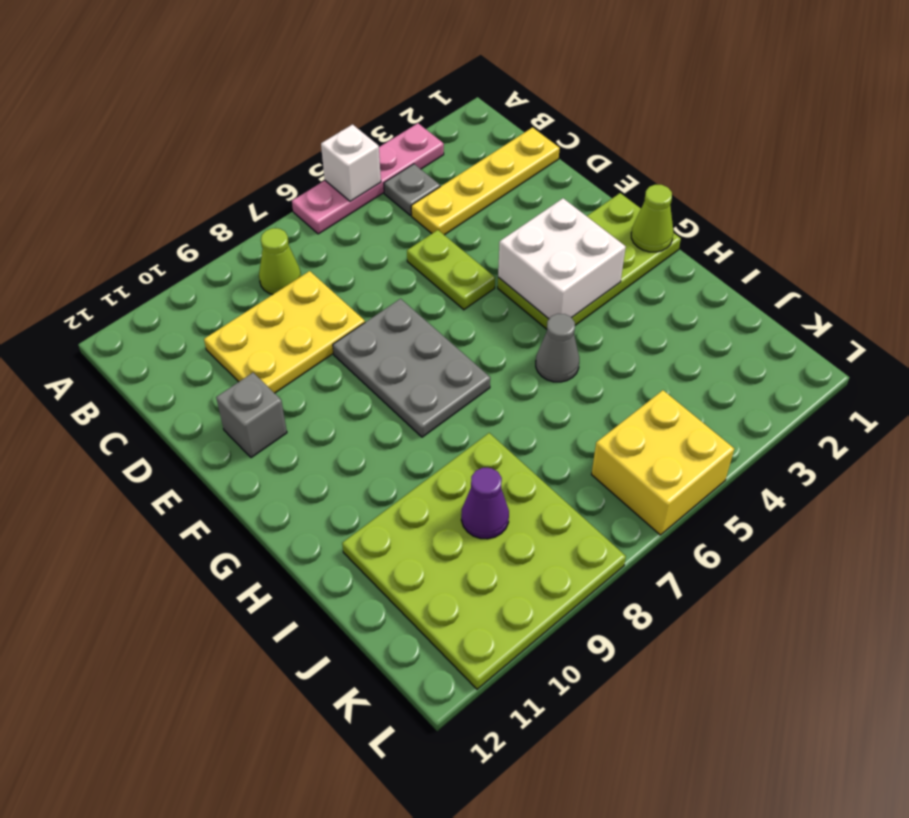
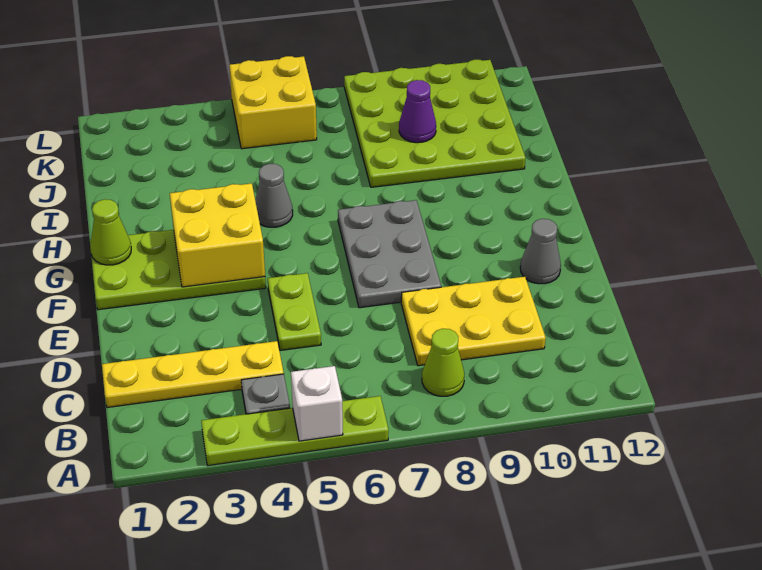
pink plate A3:A6 level 1 -> lime plate A3:A6 level 1
grey brick E11 level 1 -> grey cone E11 level 1
white brick F3:G4 level 2 -> yellow brick F3:G4 level 2

